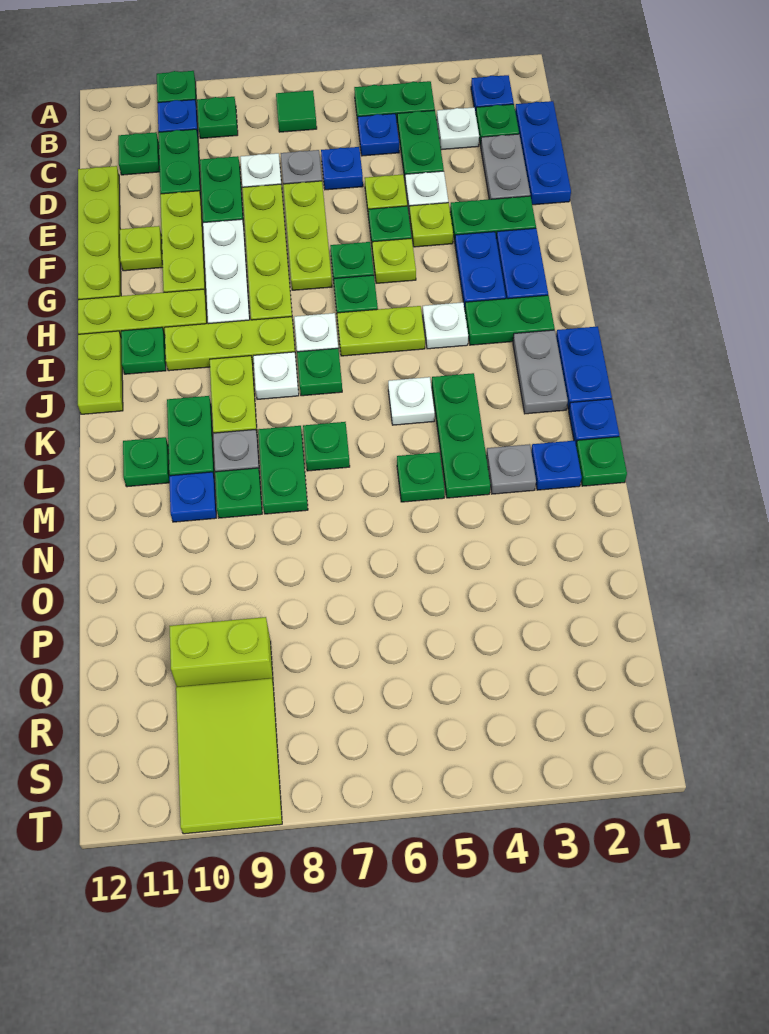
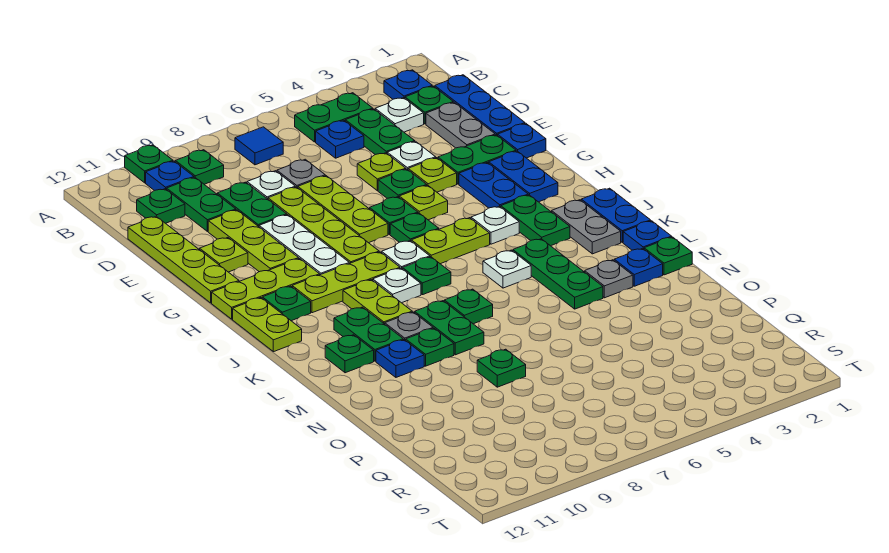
green tile B7 level 1 -> blue tile B7 level 1
blue plate D6 level 1 -> blue plate F1 level 1
green plate I2:I3 level 1 -> green plate I3:J3 level 1
green plate M5 level 1 -> green plate O8 level 1
lime brick Q9:Q10 level 1 -> none
lime tile R9:T10 level 1 -> none

